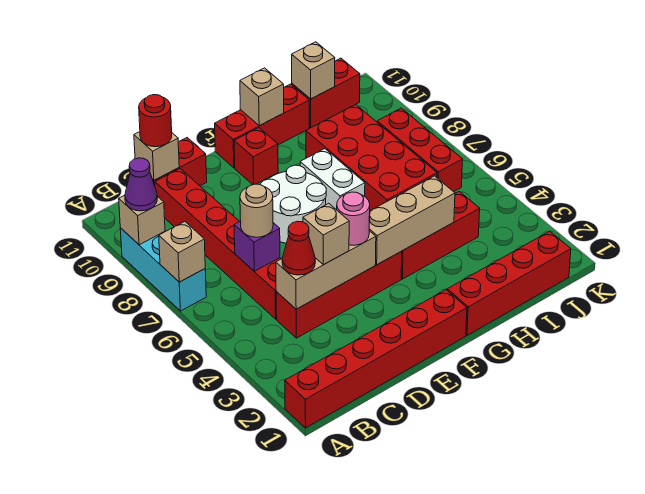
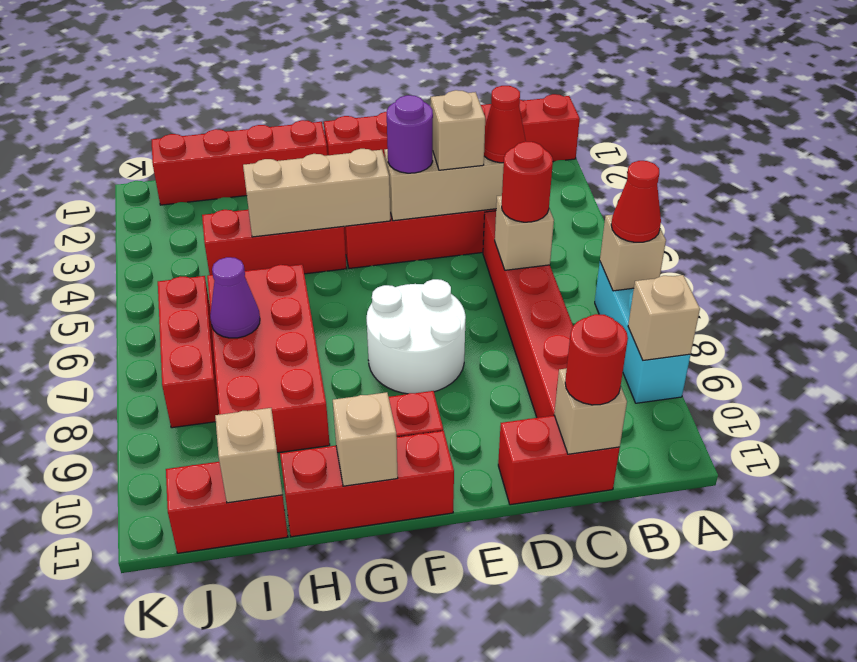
none -> red cone A7 level 3
purple cone A9 level 3 -> purple cone I7 level 2
purple brick C6 level 2 -> tan brick C6 level 2
tan round brick C6 level 3 -> red round brick C6 level 3
pink round brick E4 level 3 -> purple round brick E4 level 3
white brick G7:G8 level 1 -> none

